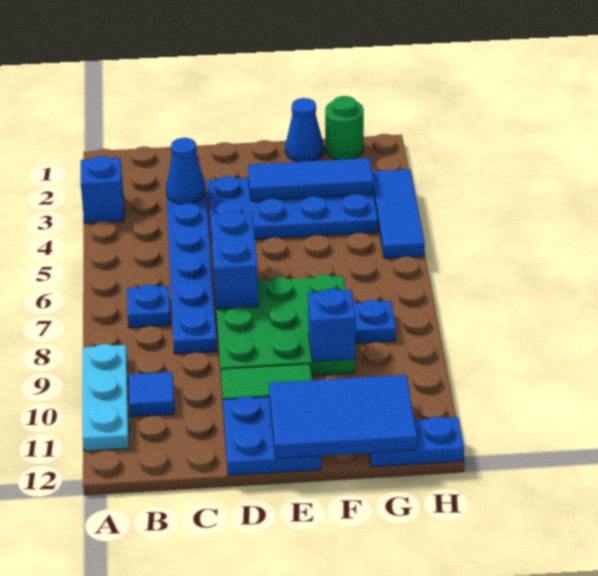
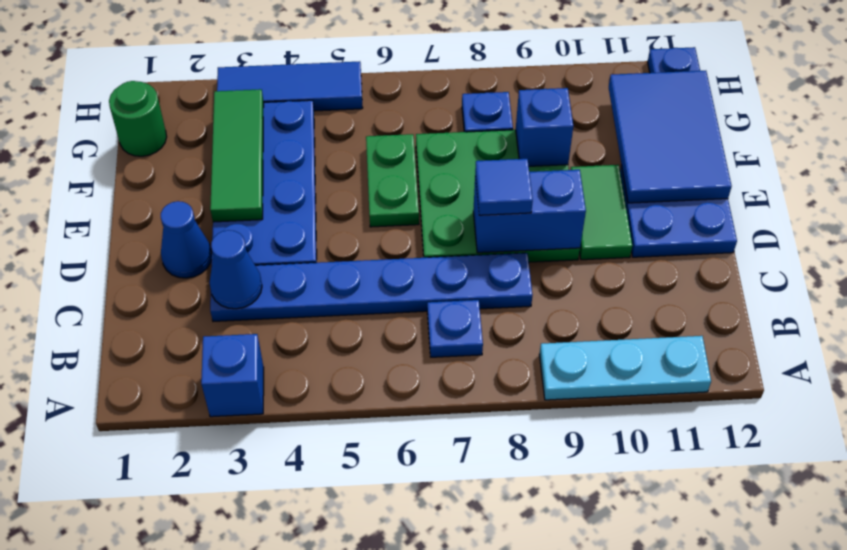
blue tile B10 level 1 -> blue tile D8 level 3
blue brick D6:D7 level 2 -> blue brick D8:D9 level 2
blue tile E3:G3 level 2 -> green tile E3:G3 level 2
none -> green plate E6:F6 level 1
blue cone F1 level 1 -> blue cone D2 level 1

